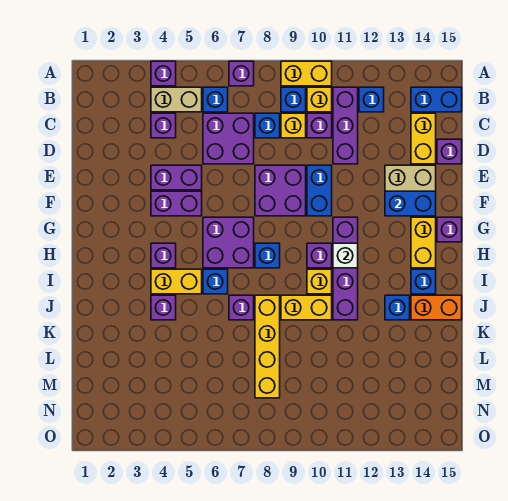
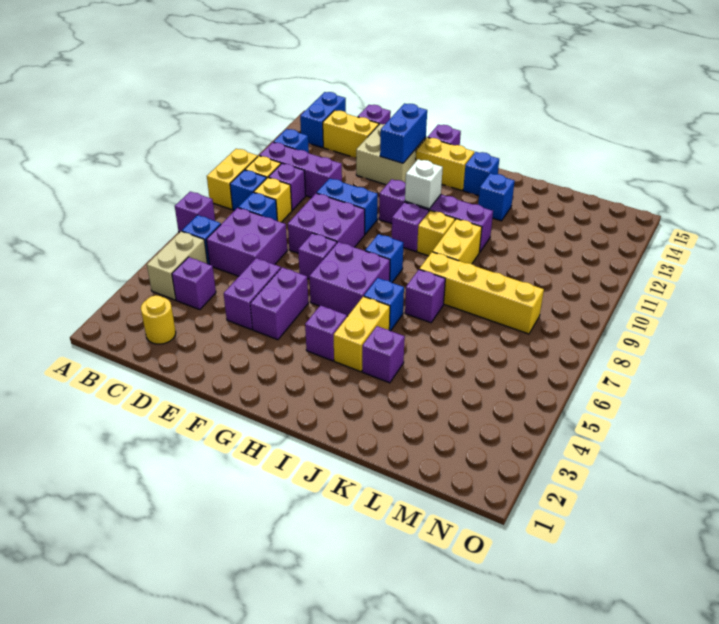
purple brick A4 level 1 -> purple brick F7 level 1
none -> yellow round brick C2 level 1
orange brick J14:J15 level 1 -> none

